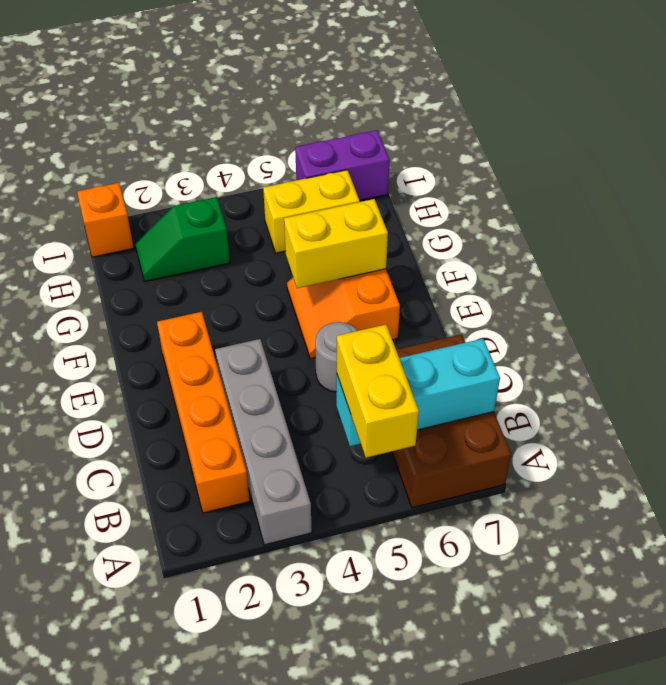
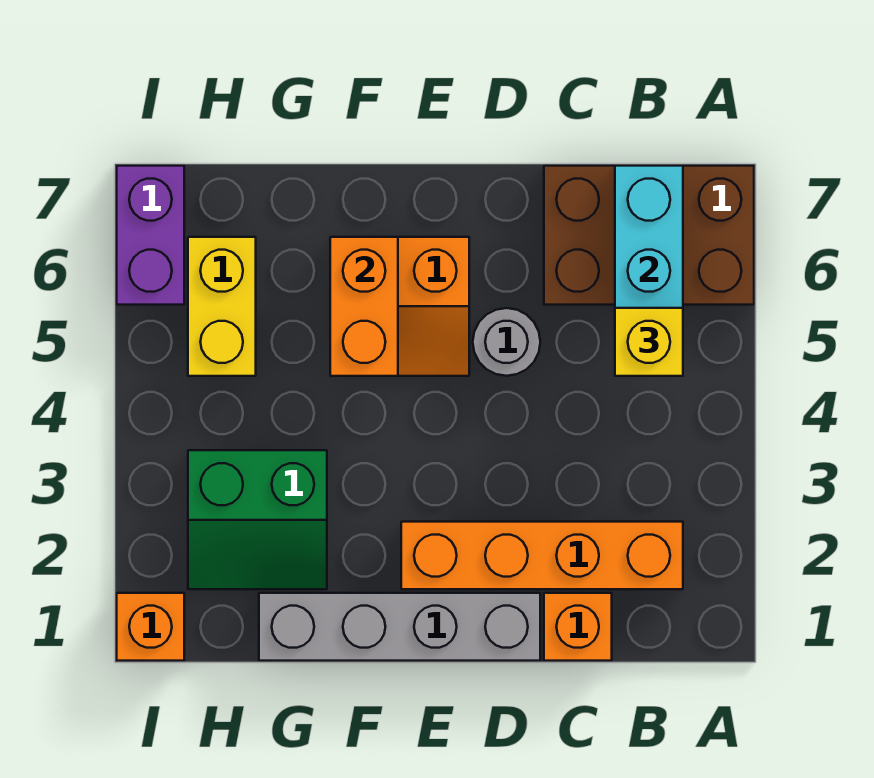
grey brick A3:D3 level 1 -> grey brick D1:G1 level 1
yellow brick A5:B5 level 3 -> yellow brick B5 level 3
none -> orange brick C1 level 1
yellow brick F5:F6 level 2 -> orange brick F5:F6 level 2
green slope H2:H3 level 1 top 3 -> green slope G2:H3 level 1 top 3

